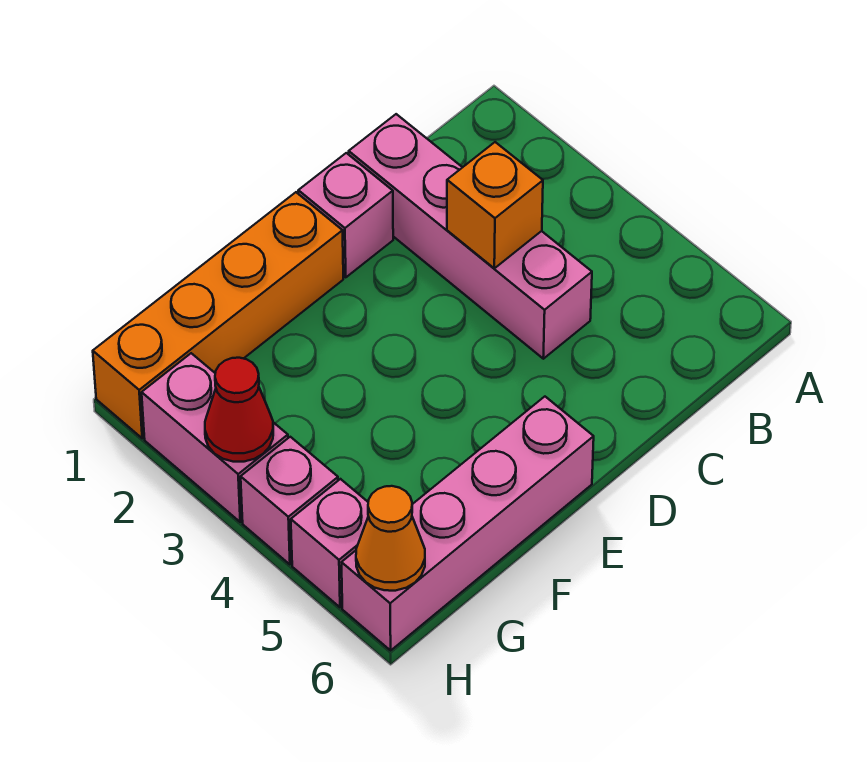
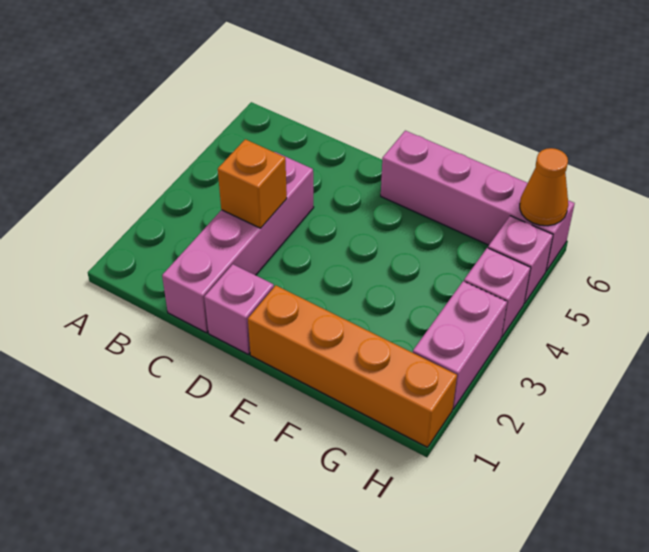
red cone H3 level 2 -> none

